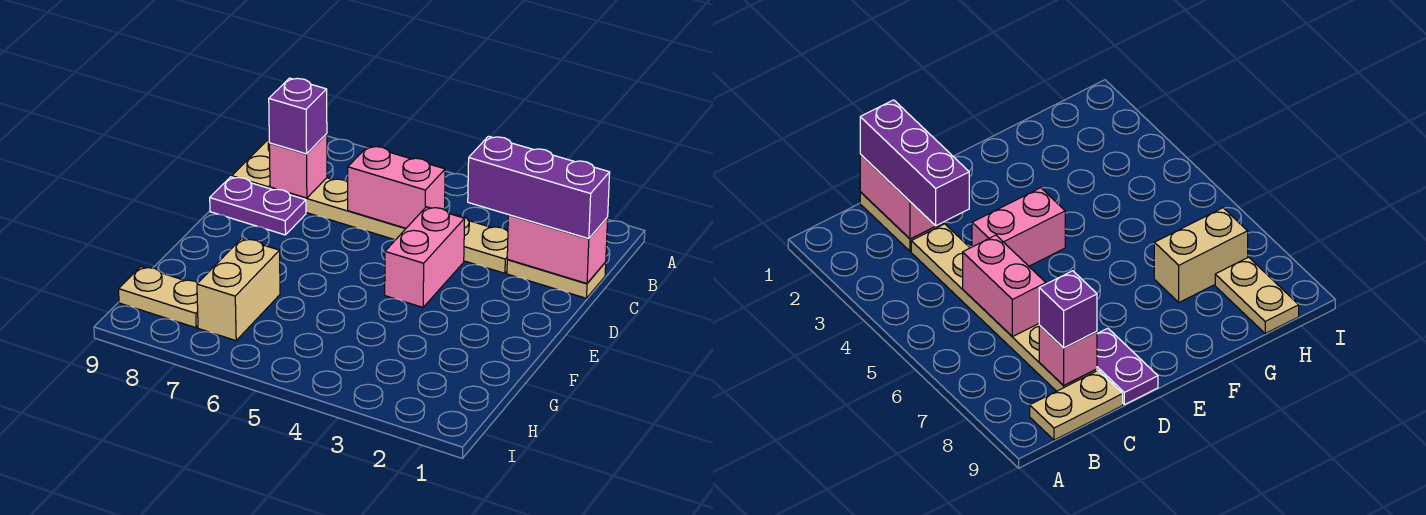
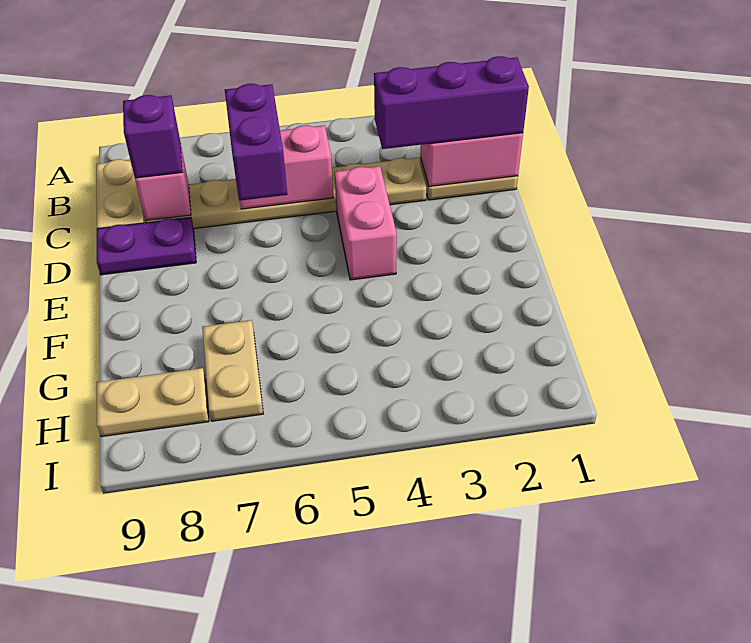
none -> purple brick C6:D6 level 3
tan brick G7:H7 level 1 -> tan plate G7:H7 level 1

